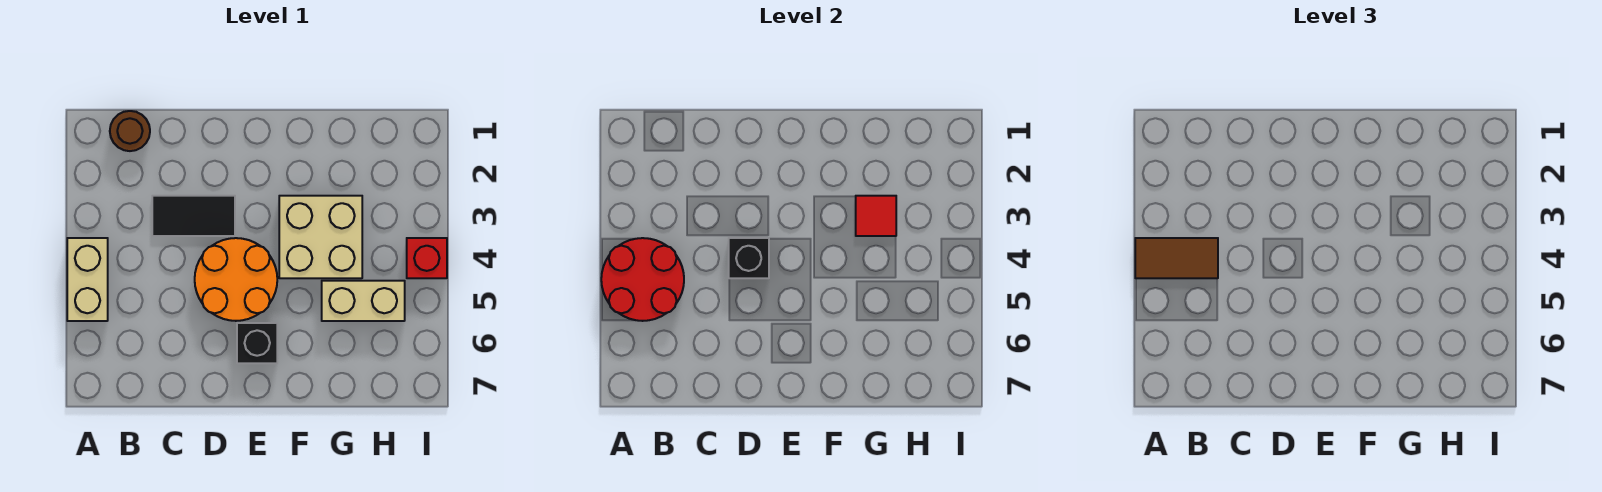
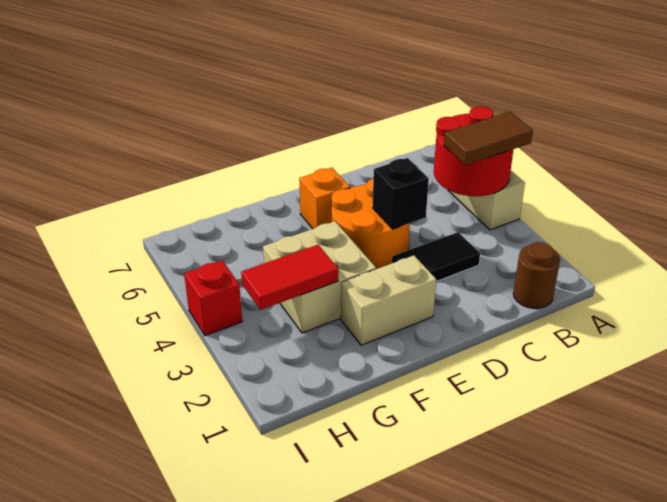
black brick E6 level 1 -> orange brick E6 level 1
red tile G3 level 2 -> red tile G3:H3 level 2
tan brick G5:H5 level 1 -> tan brick E2:F2 level 1

